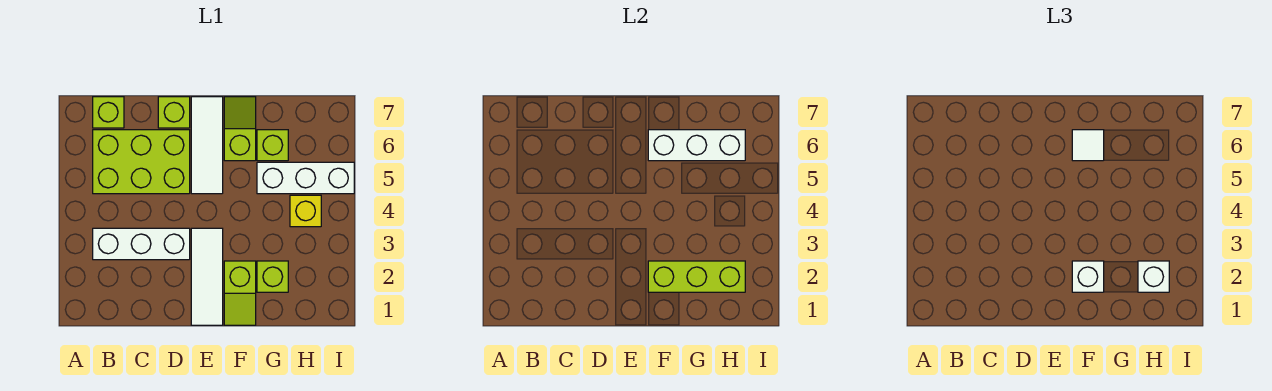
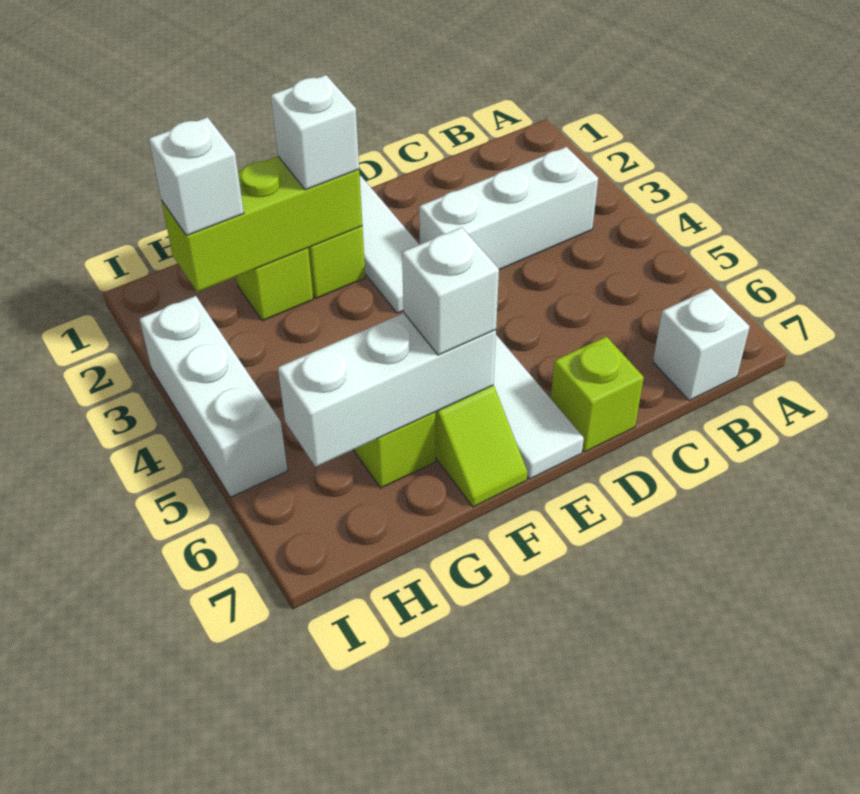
lime brick B5:D6 level 1 -> none
lime brick B7 level 1 -> white brick B7 level 1
white tile F6 level 3 -> white brick F6 level 3
white brick G5:I5 level 1 -> white brick I3:I5 level 1
yellow brick H4 level 1 -> none

